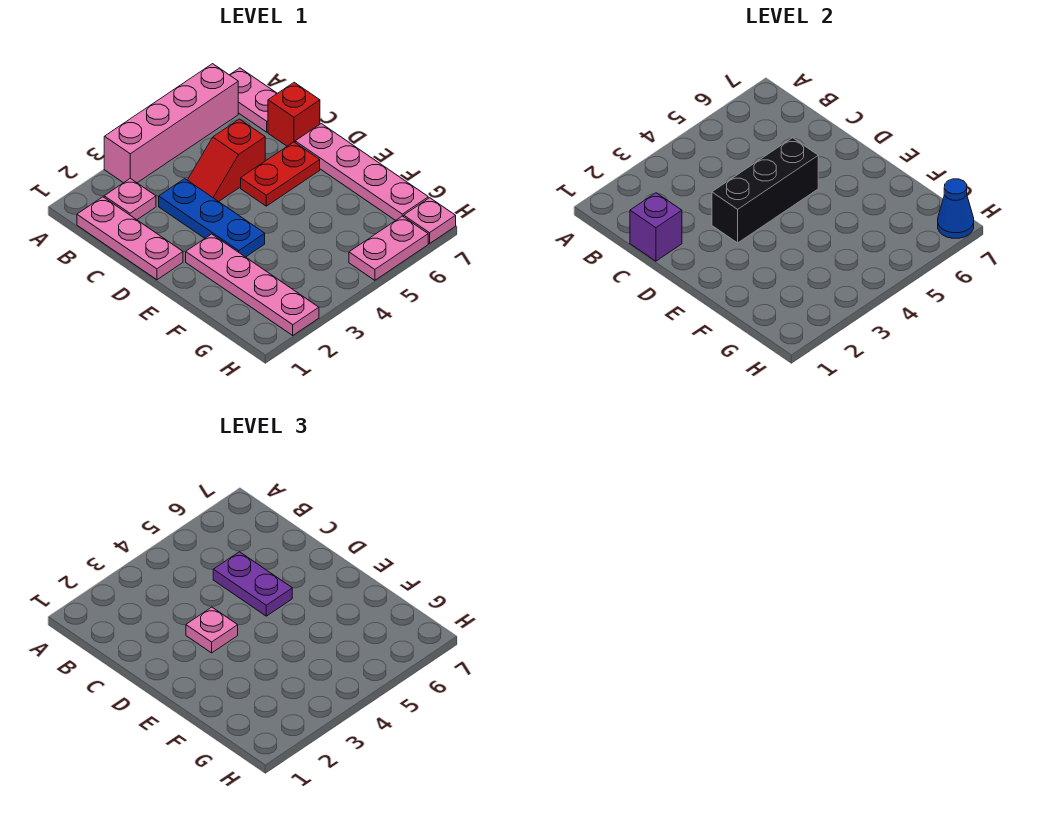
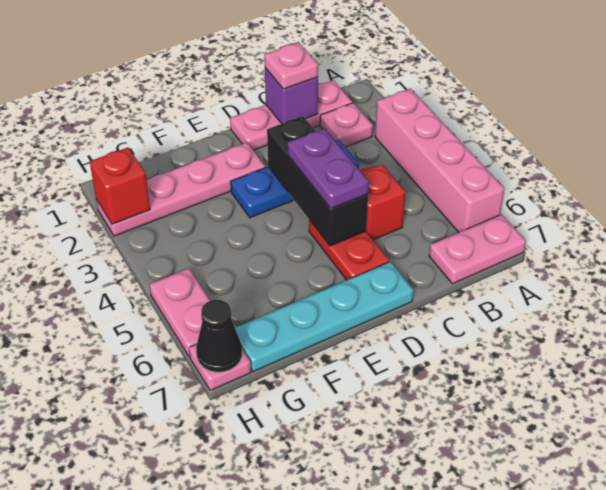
purple plate C5:D5 level 3 -> purple plate D4:D5 level 3
red brick C7 level 1 -> red brick H2 level 2
pink plate D3 level 3 -> pink plate C1 level 3
pink plate D7:G7 level 1 -> cyan plate D7:G7 level 1
blue cone H7 level 2 -> black cone H7 level 2

